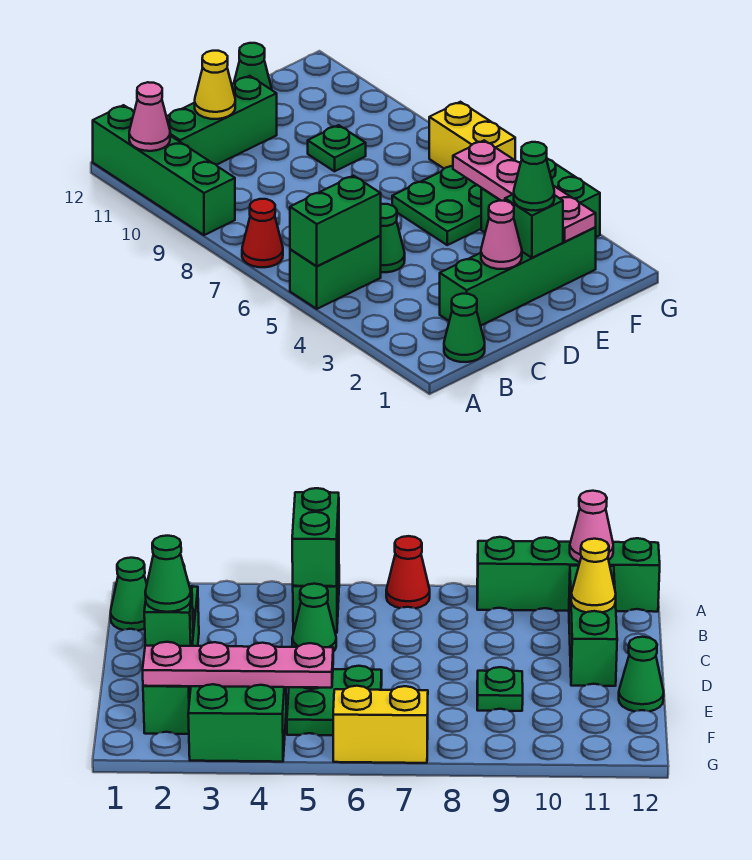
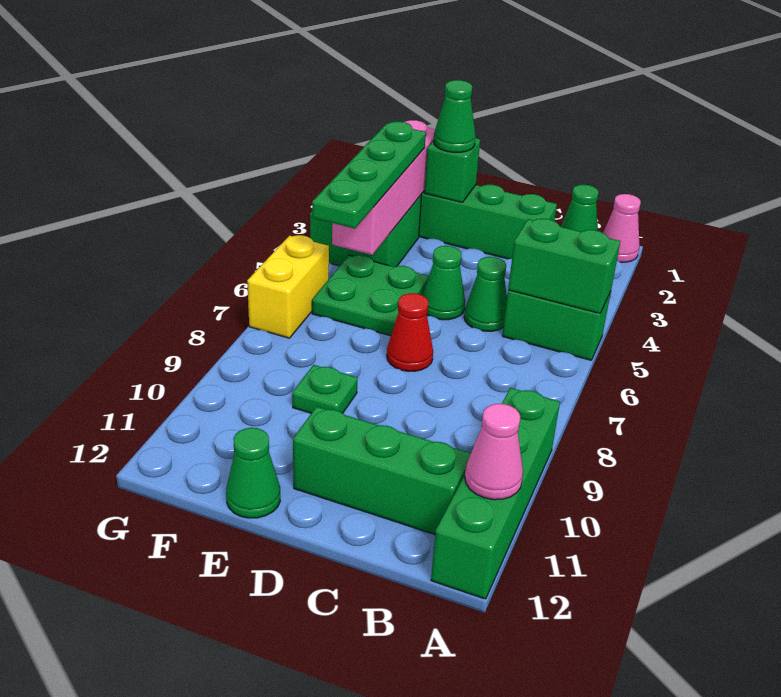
red cone A7 level 1 -> red cone D7 level 1
yellow cone C11 level 2 -> none
pink cone D2 level 2 -> pink cone A1 level 1
none -> green cone D5 level 1
pink plate F2:F5 level 2 -> pink brick F2:F5 level 2
none -> green plate F3:F6 level 3

